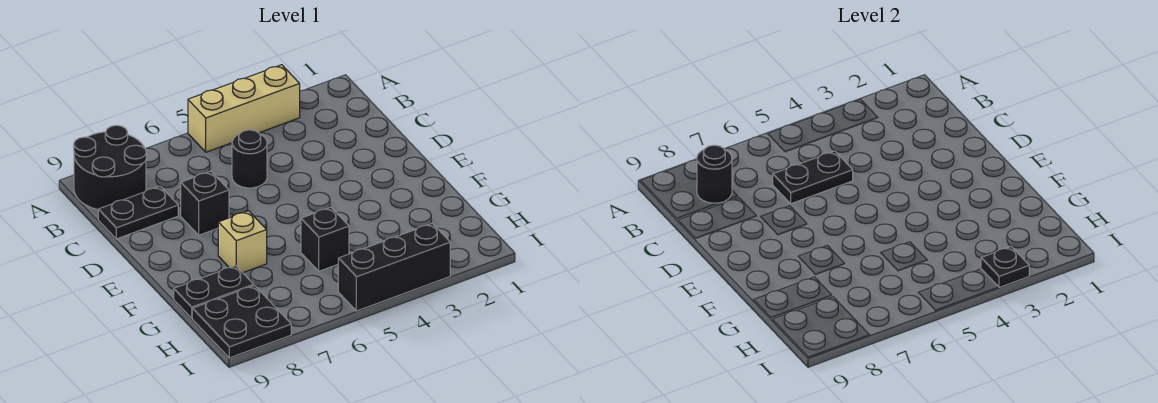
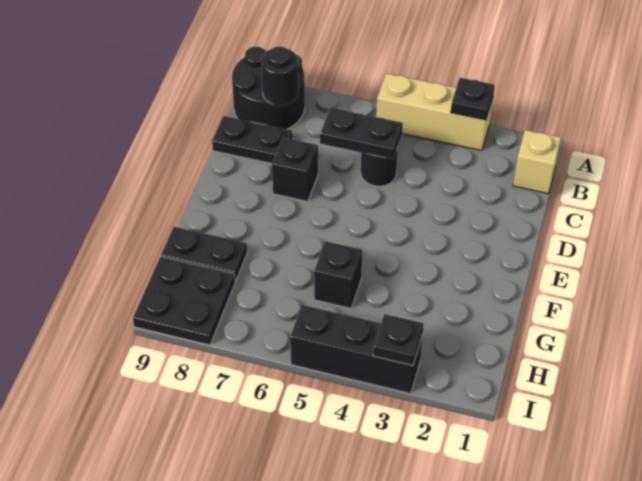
none -> black plate A3 level 2
tan brick F7 level 1 -> tan brick B1 level 1

